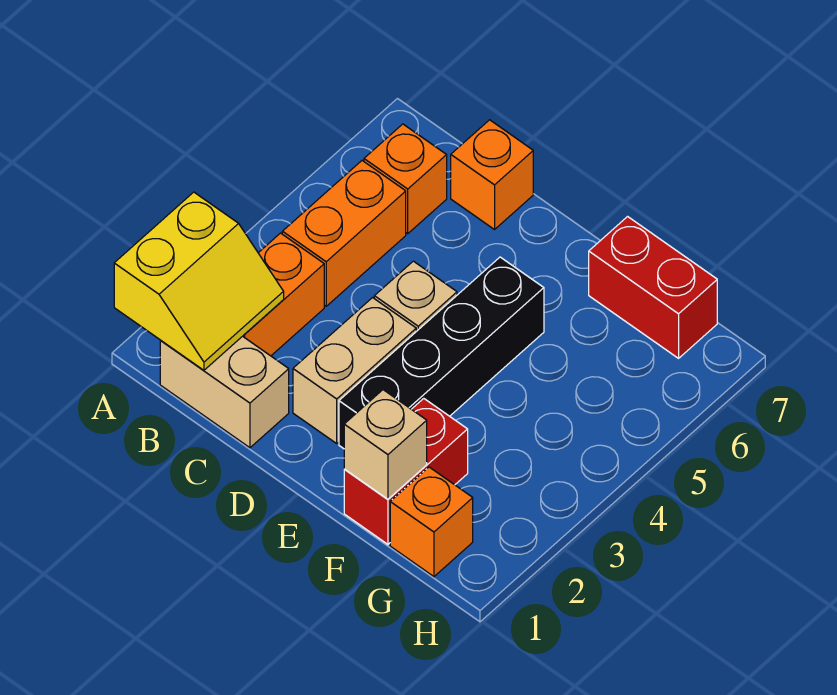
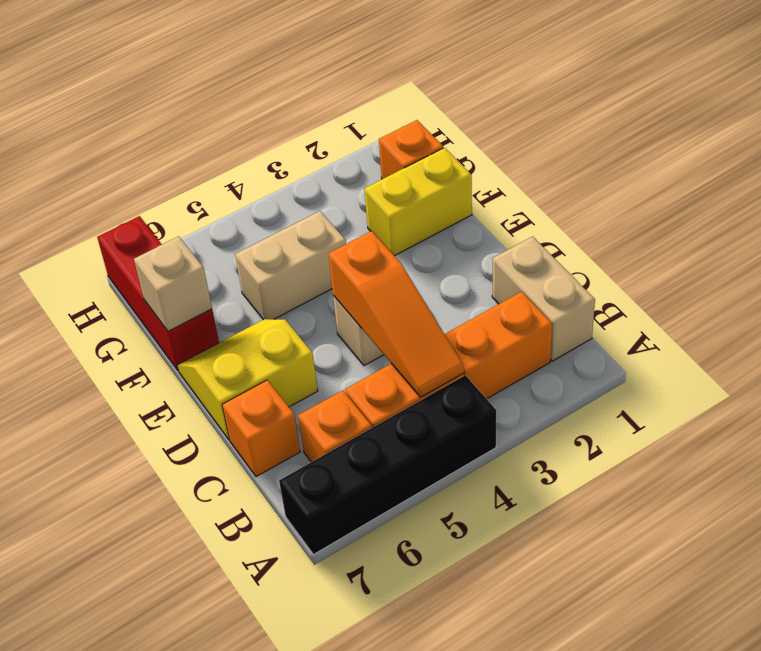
yellow slope A1:B2 level 2 top A -> yellow slope D6:E7 level 1 top D
none -> orange slope B4:D4 level 2 top D
tan brick D2:D3 level 1 -> tan brick F4:F5 level 1
black brick E2:E5 level 1 -> black brick A4:A7 level 1
red brick F1:F2 level 1 -> yellow brick F1:F2 level 1
tan brick F1 level 2 -> tan brick F7 level 2
red brick F7:G7 level 1 -> red brick F7:H7 level 1

